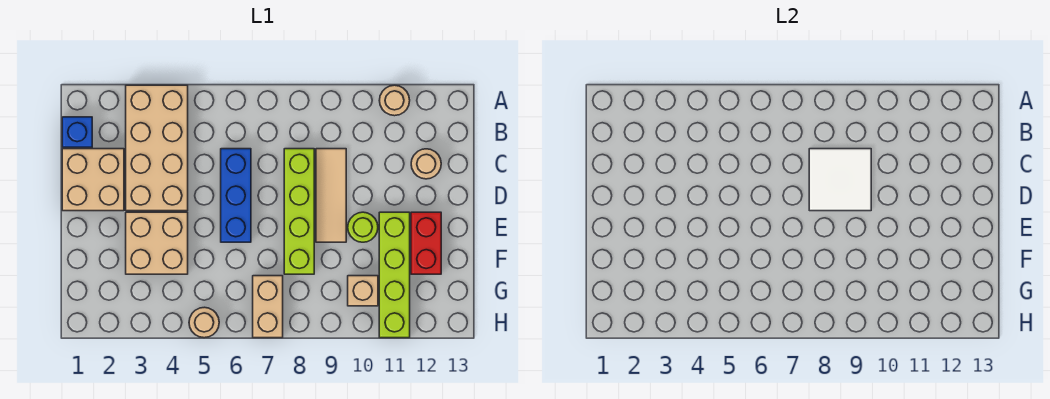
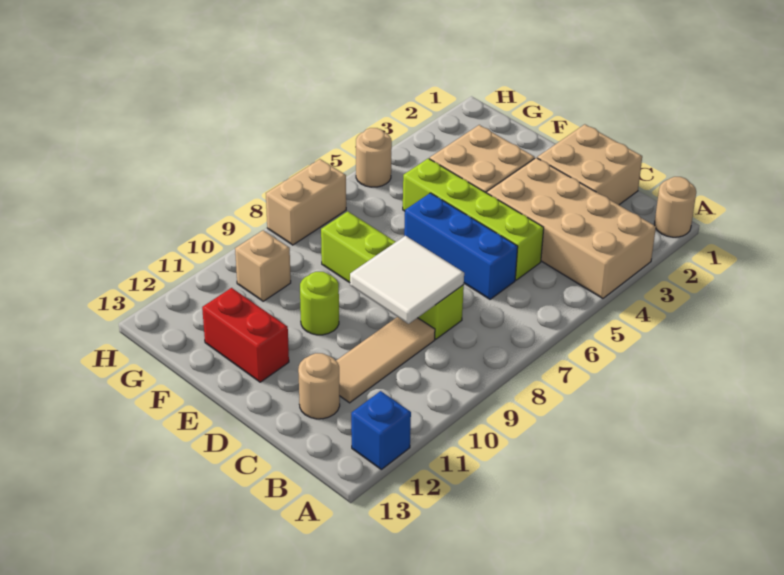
tan round brick A11 level 1 -> tan round brick A1 level 1
blue brick B1 level 1 -> blue brick A12 level 1
tan tile C9:E9 level 1 -> tan tile C9:C11 level 1
lime brick E11:H11 level 1 -> lime brick C5:F5 level 1
tan brick G7:H7 level 1 -> tan brick H7:H8 level 1

